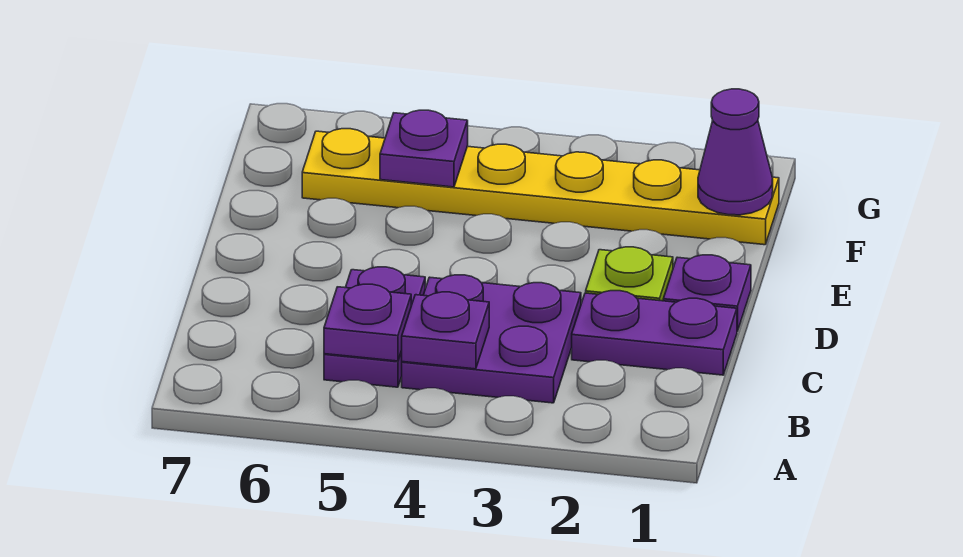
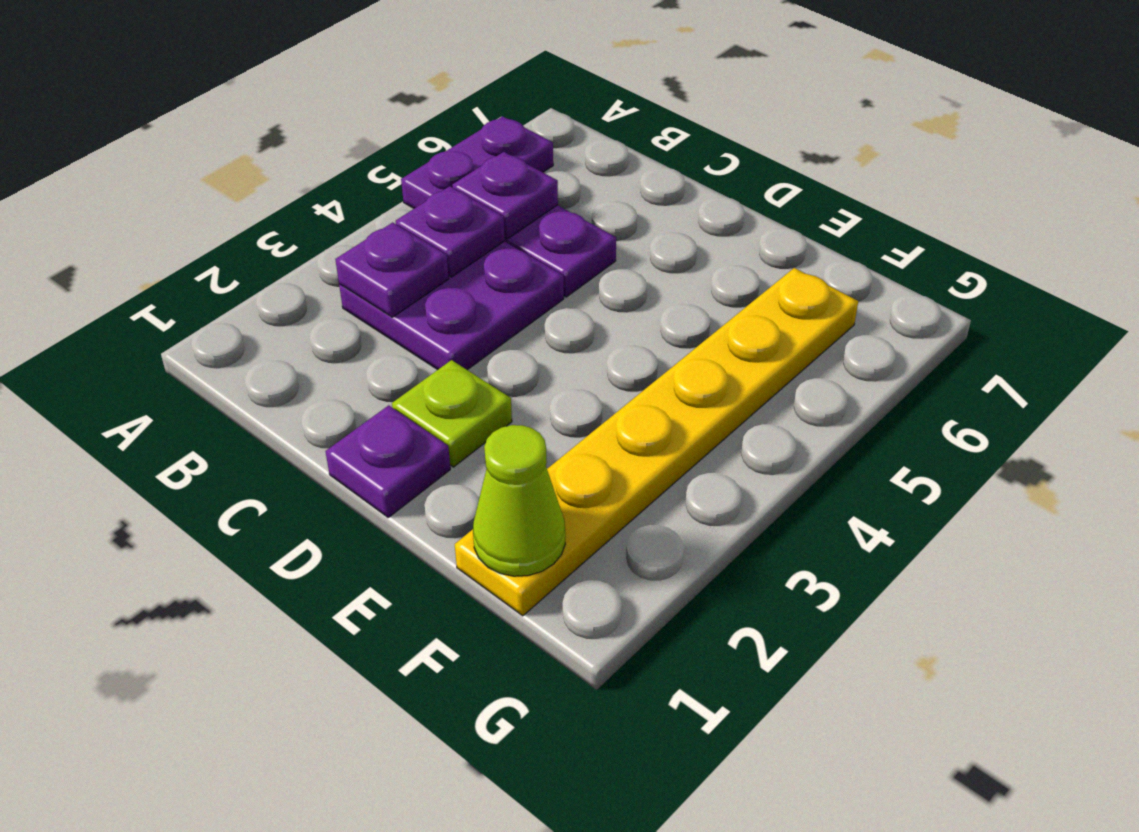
purple plate C1:C2 level 1 -> purple plate A5:A6 level 1
purple cone F1 level 2 -> lime cone F1 level 2
purple plate F5 level 2 -> purple plate B3 level 2

